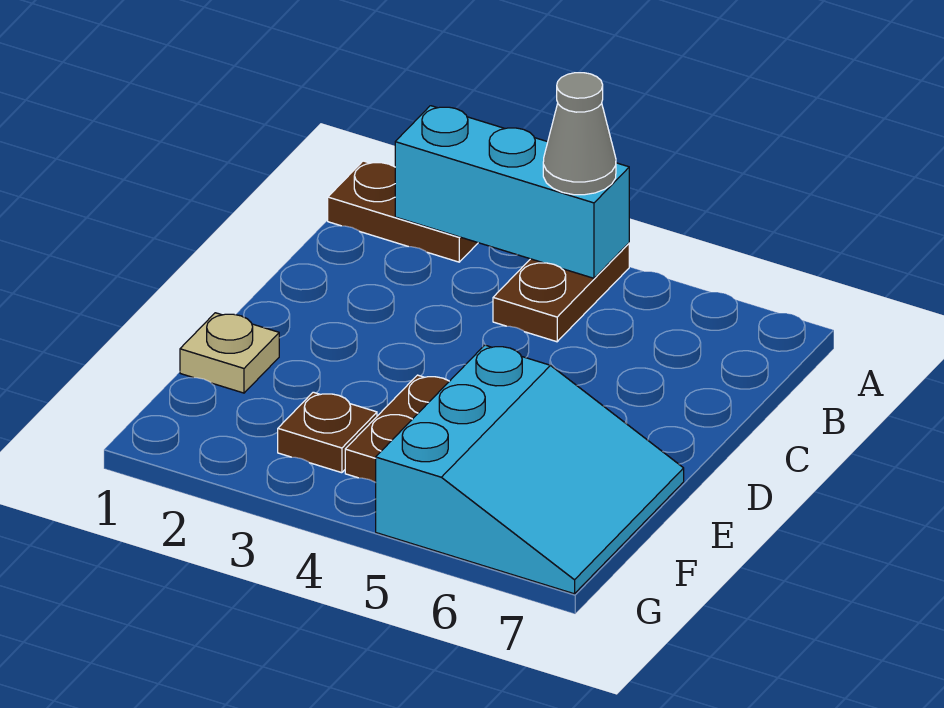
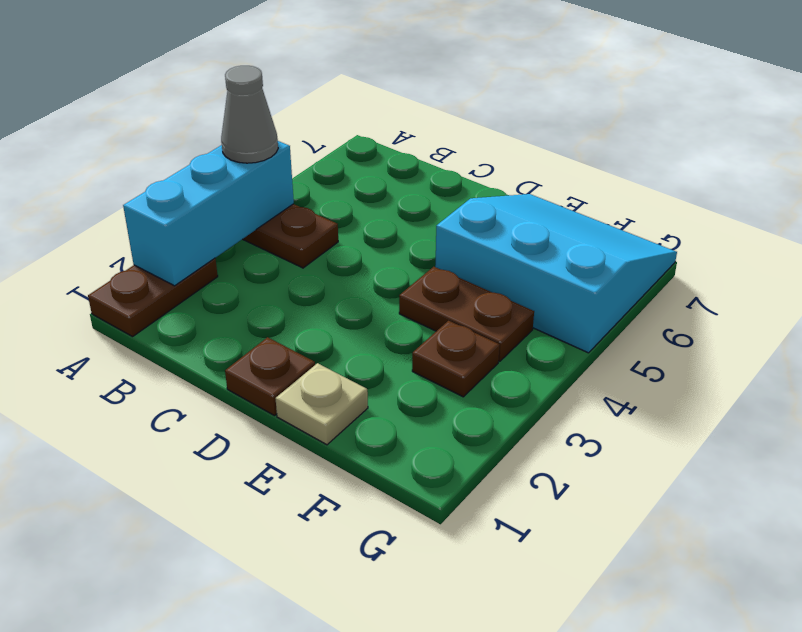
none -> brown plate D1 level 1

